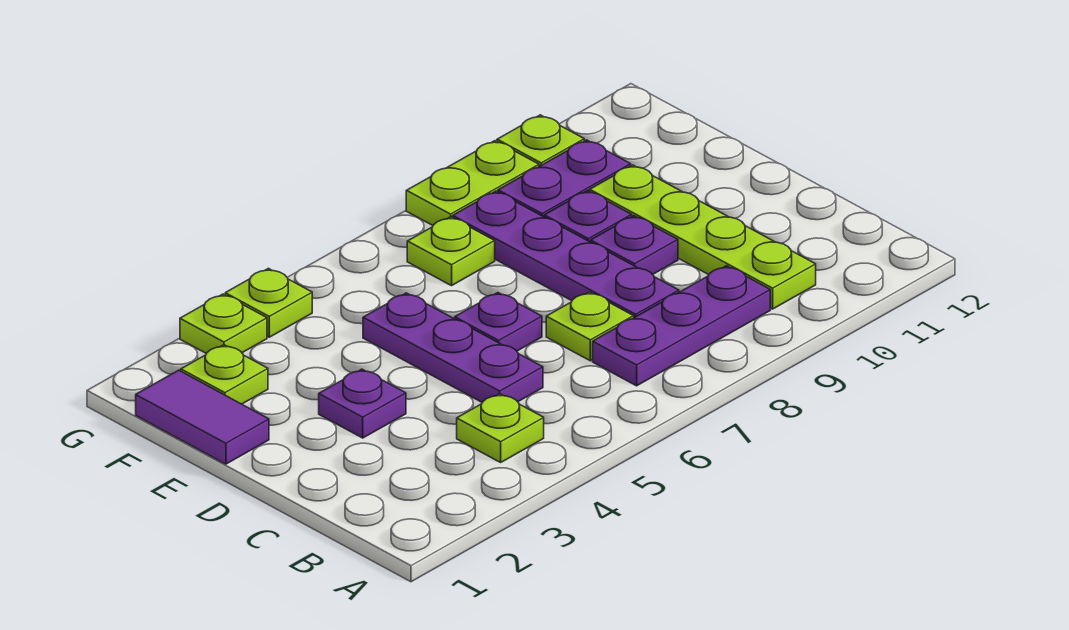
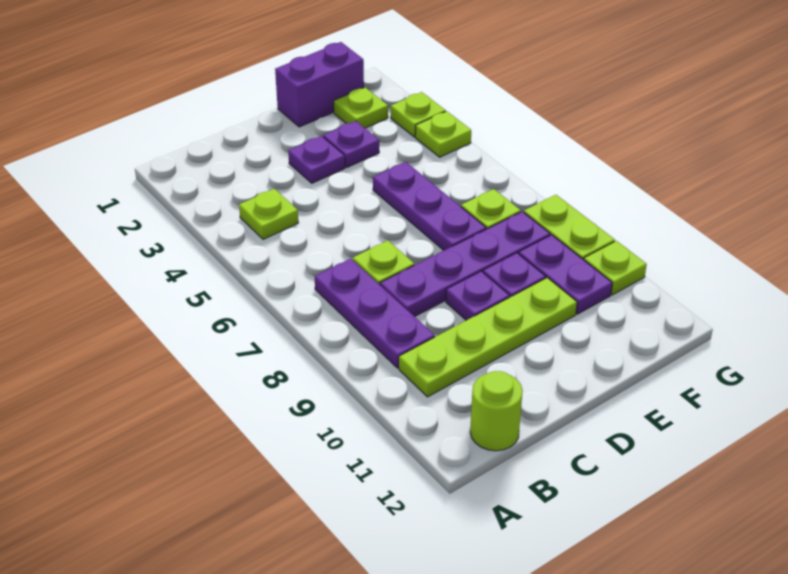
none -> lime round brick B12 level 1
purple plate C5:E5 level 1 -> purple plate E5:E7 level 1
purple plate D6 level 1 -> purple plate E3 level 1
purple tile E1:F1 level 1 -> purple brick E1:F1 level 1

